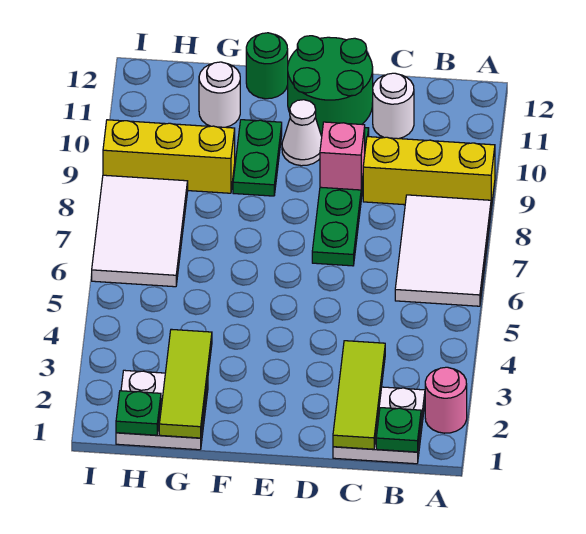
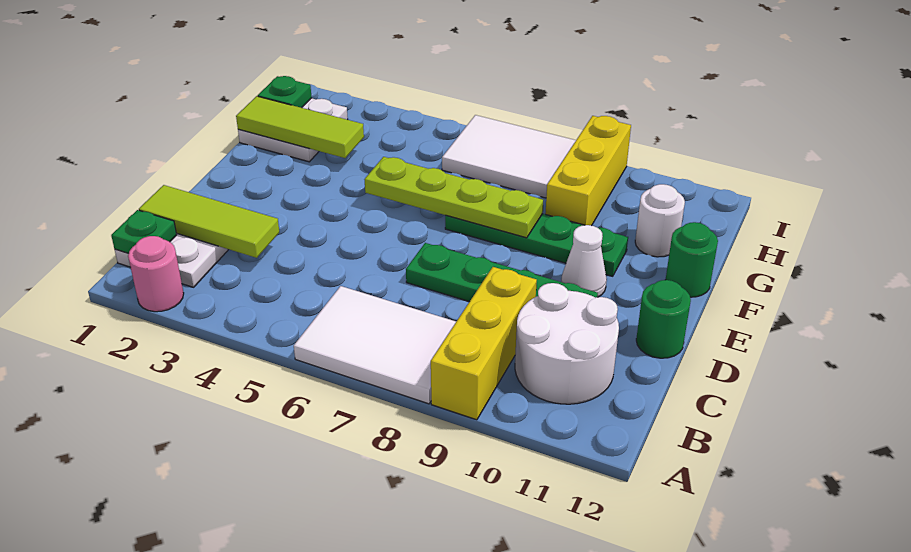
white round brick C11 level 1 -> white round brick B10:C11 level 1
pink brick D9 level 2 -> none
green round brick D11:E12 level 1 -> green round brick D12 level 1
none -> lime plate F5:F8 level 2
green plate F9:F10 level 1 -> green plate F7:F10 level 1

